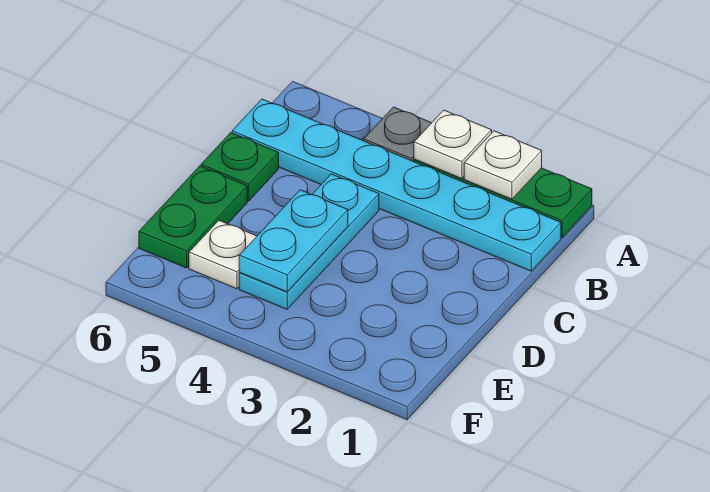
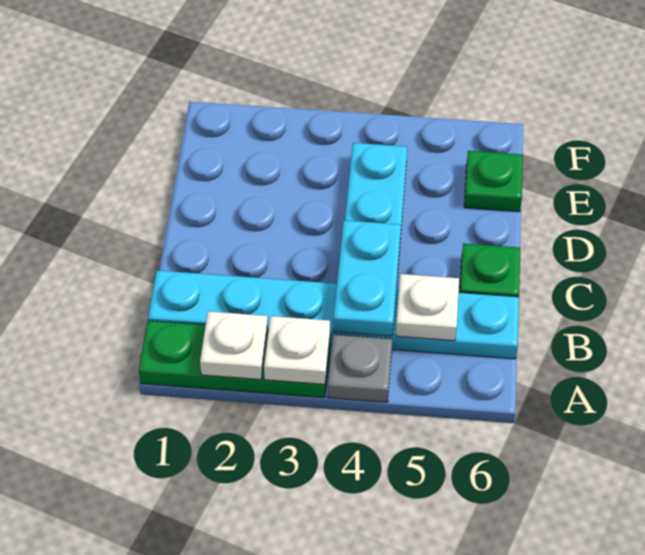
cyan plate D4:E4 level 2 -> cyan plate B4:C4 level 2
green plate D6:E6 level 1 -> green plate E6 level 1
white plate E5 level 1 -> white plate B5 level 2

